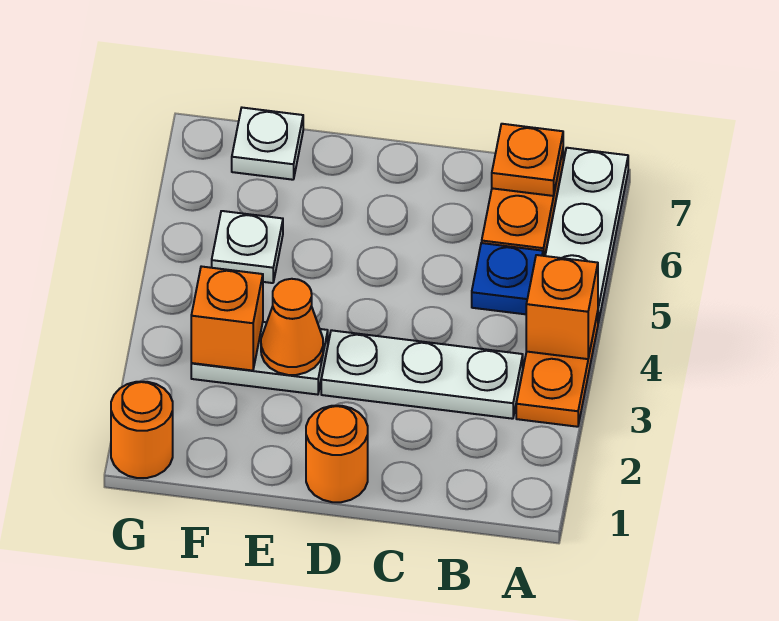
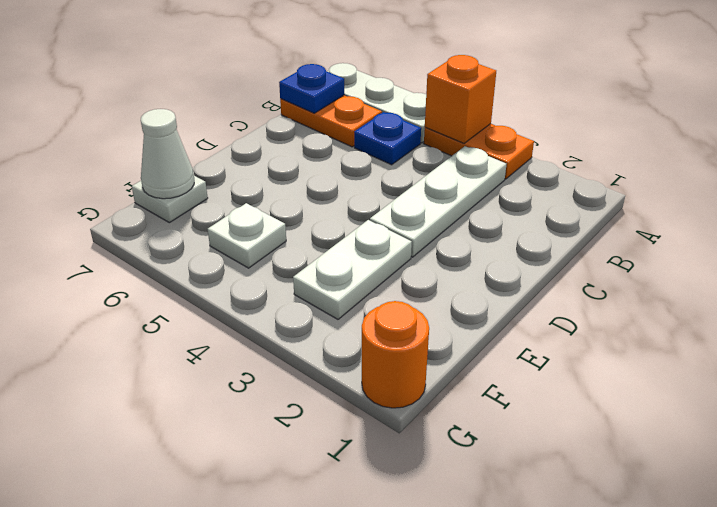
orange plate B7 level 2 -> blue plate B7 level 2
orange round brick D1 level 1 -> none
orange cone E3 level 2 -> none
orange brick F3 level 2 -> none
none -> white cone F7 level 2

